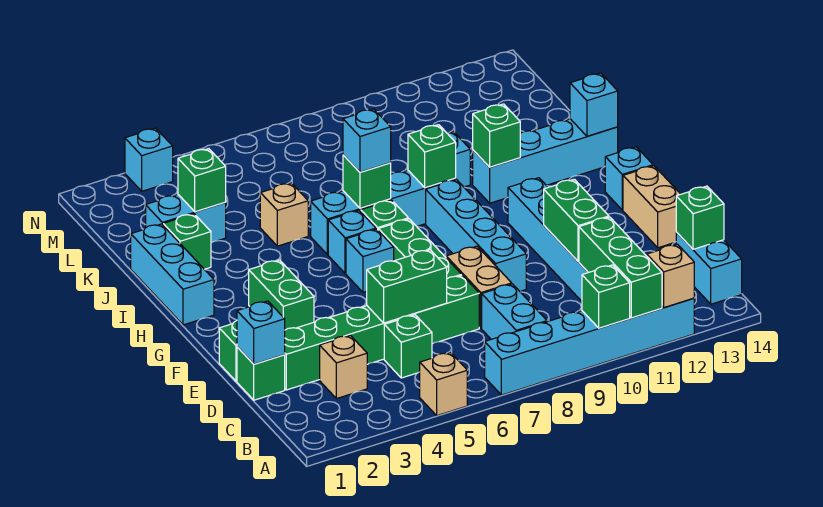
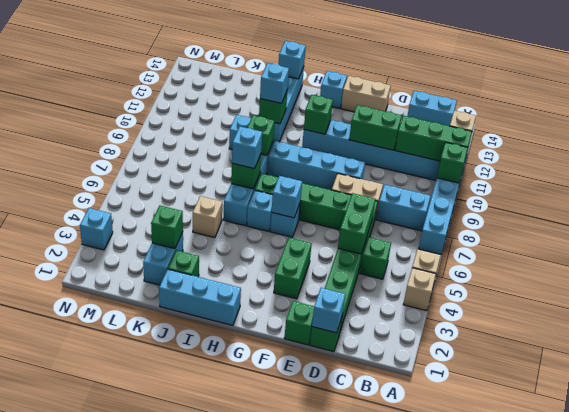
tan brick C3 level 1 -> tan brick A4 level 1
green brick C14 level 2 -> green brick G11 level 2
green brick F3:G3 level 1 -> green brick F3:F4 level 1
none -> cyan brick G6 level 2
none -> cyan brick I11 level 3

